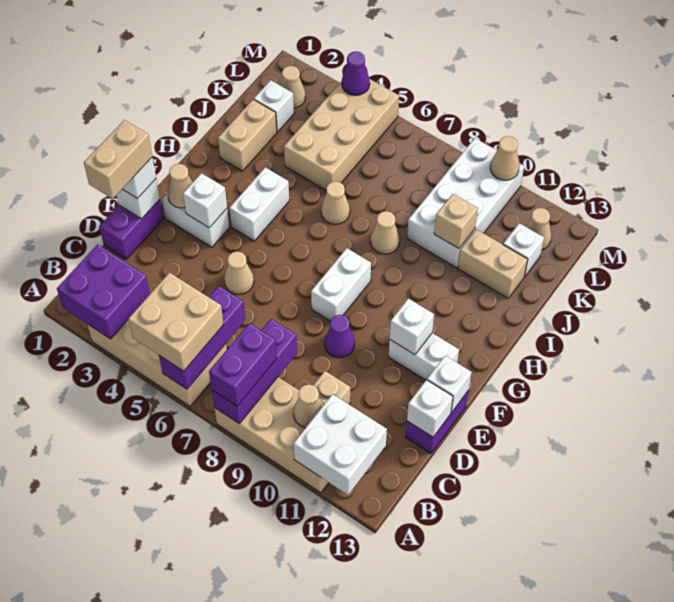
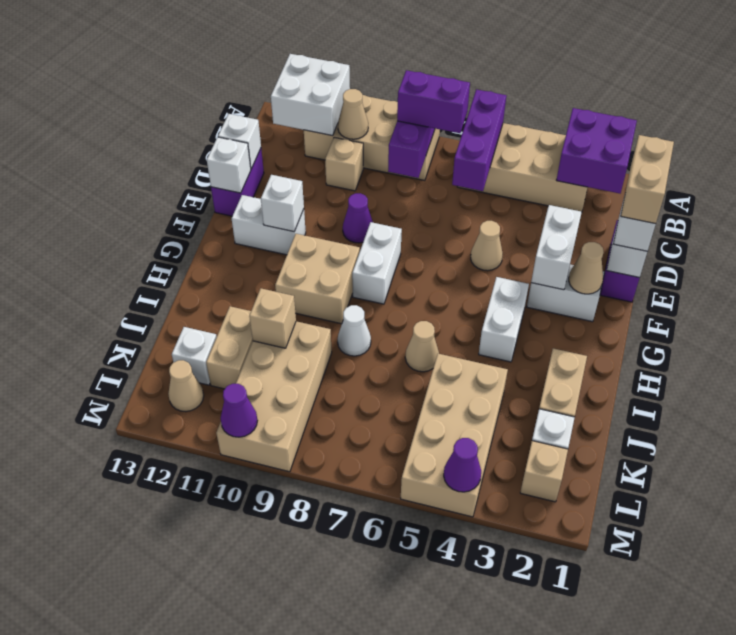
tan brick A5:B6 level 3 -> tan brick G9:H10 level 1
purple brick A8:B8 level 3 -> purple brick B7:B8 level 3
white brick F3 level 2 -> white brick E3:F3 level 2
tan cone I8 level 1 -> white cone I8 level 1
white brick J9:M10 level 1 -> tan brick J9:M10 level 1
tan brick J11:J12 level 1 -> tan brick J11:K11 level 1
tan cone L2 level 1 -> tan brick L2 level 1
tan cone M10 level 2 -> purple cone M10 level 2

